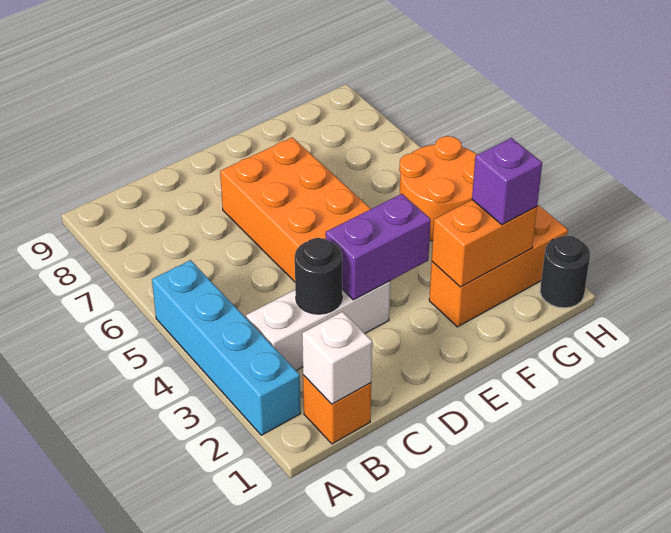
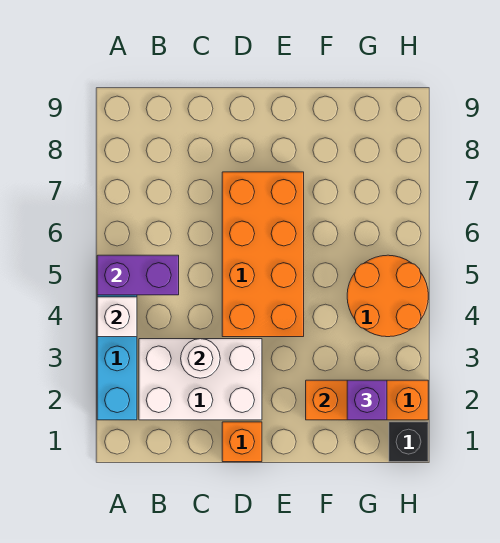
orange brick B1 level 1 -> orange brick D1 level 1
white brick B1 level 2 -> white brick A4 level 2
white brick B3:D3 level 1 -> white brick B2:D3 level 1
black round brick C3 level 2 -> white round brick C3 level 2
purple brick D3:E3 level 2 -> purple brick A5:B5 level 2
black round brick H1 level 1 -> black brick H1 level 1

